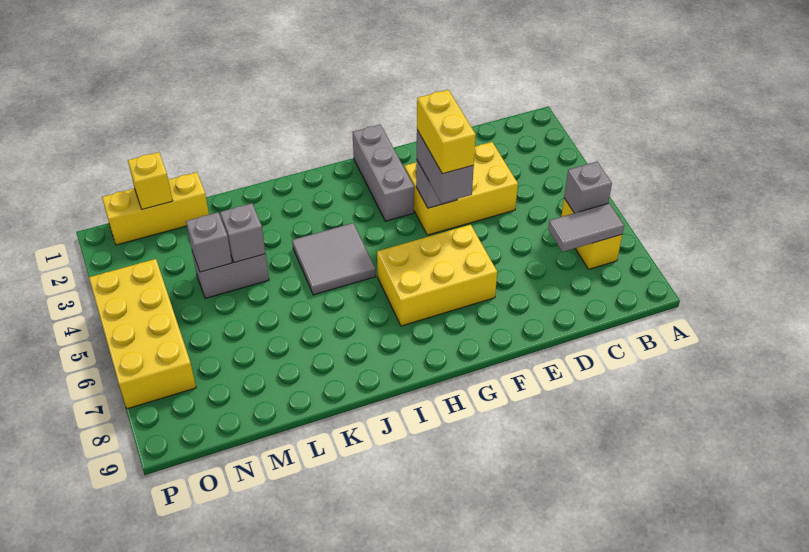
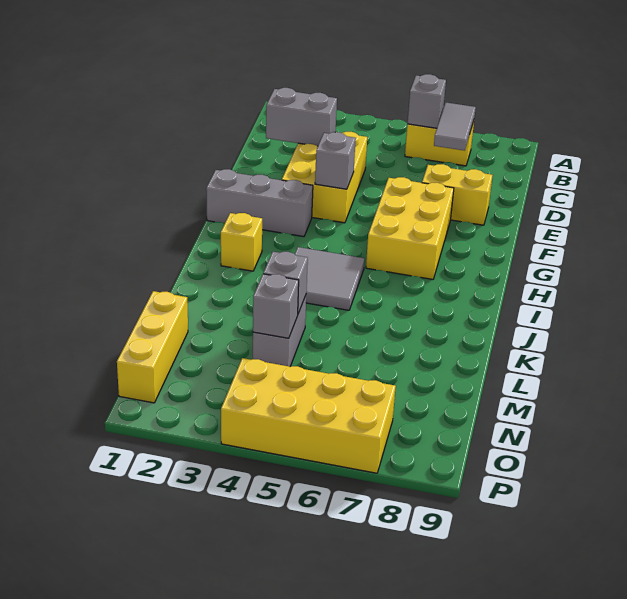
grey brick F4:F5 level 3 -> grey brick D2:D3 level 2
yellow brick F4:F5 level 4 -> yellow brick E7:E8 level 1
yellow brick N1 level 2 -> yellow brick I2 level 1

